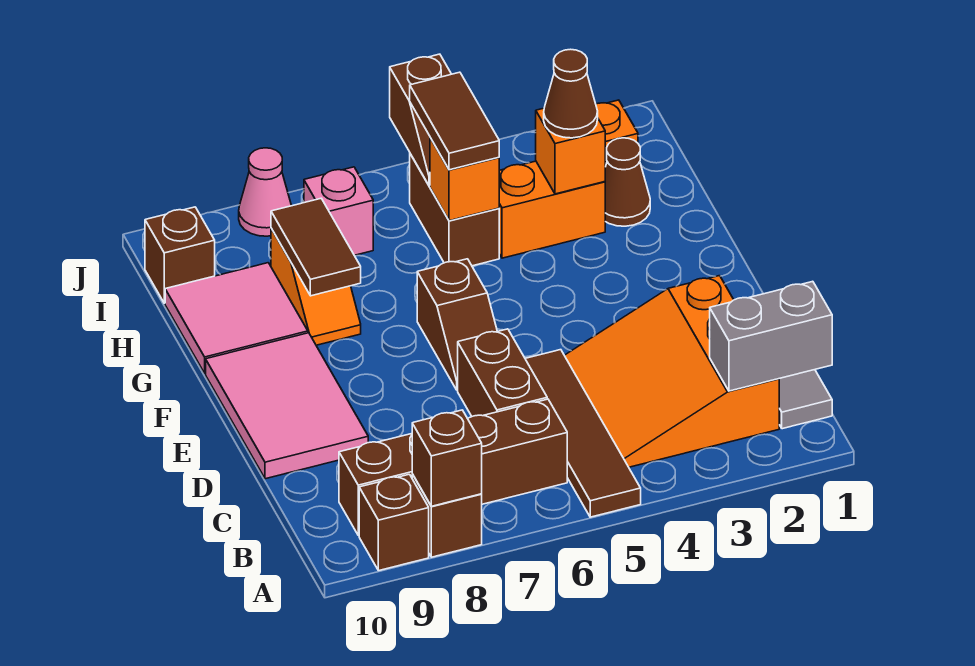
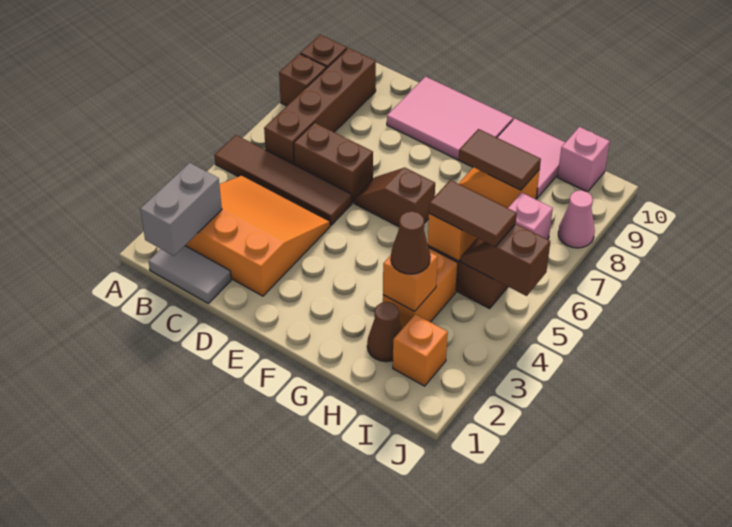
brown brick A8 level 2 -> none
brown brick I10 level 1 -> pink brick I10 level 1

